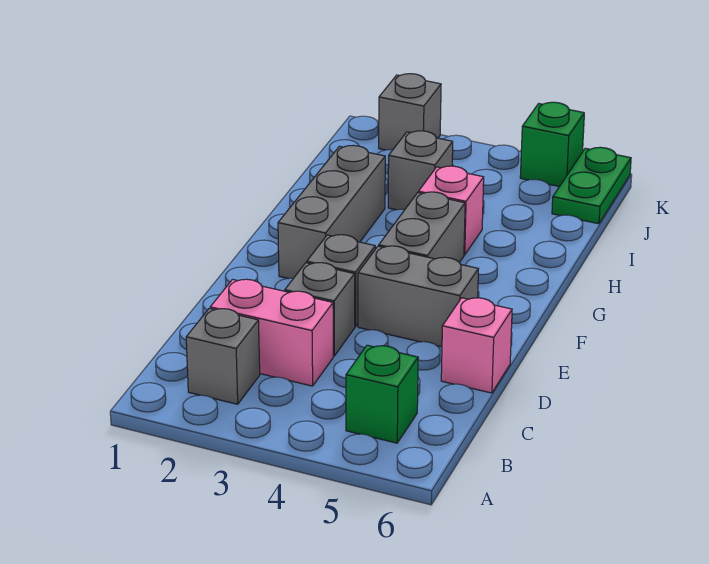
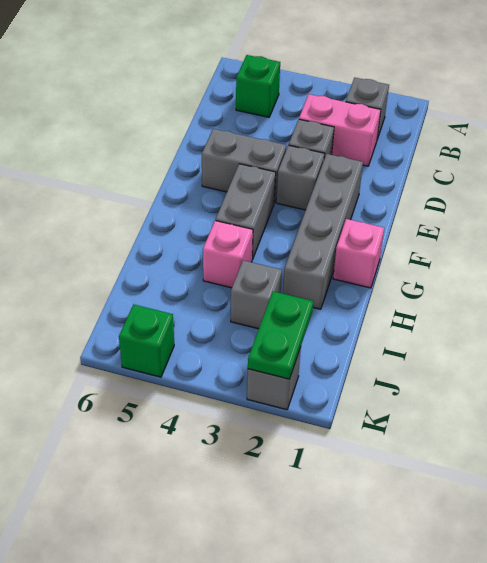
pink brick D6 level 1 -> pink brick G1 level 1
grey brick F2:H2 level 1 -> grey brick E2:H2 level 1
green plate J6:K6 level 1 -> green plate J2:K2 level 2

